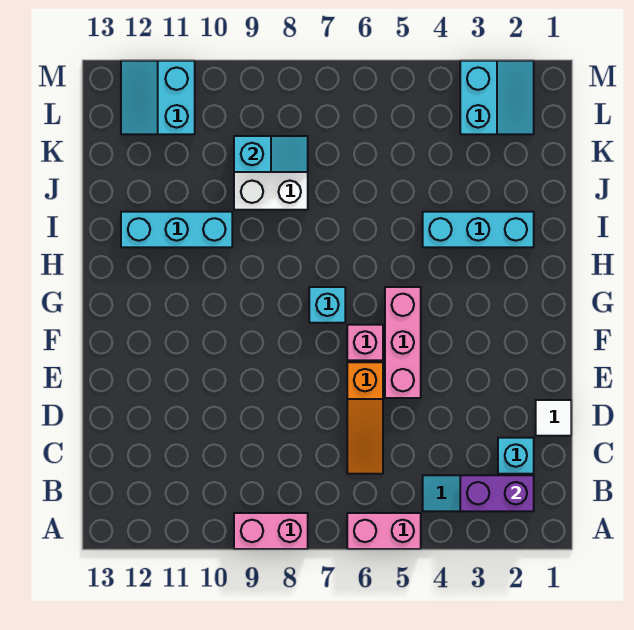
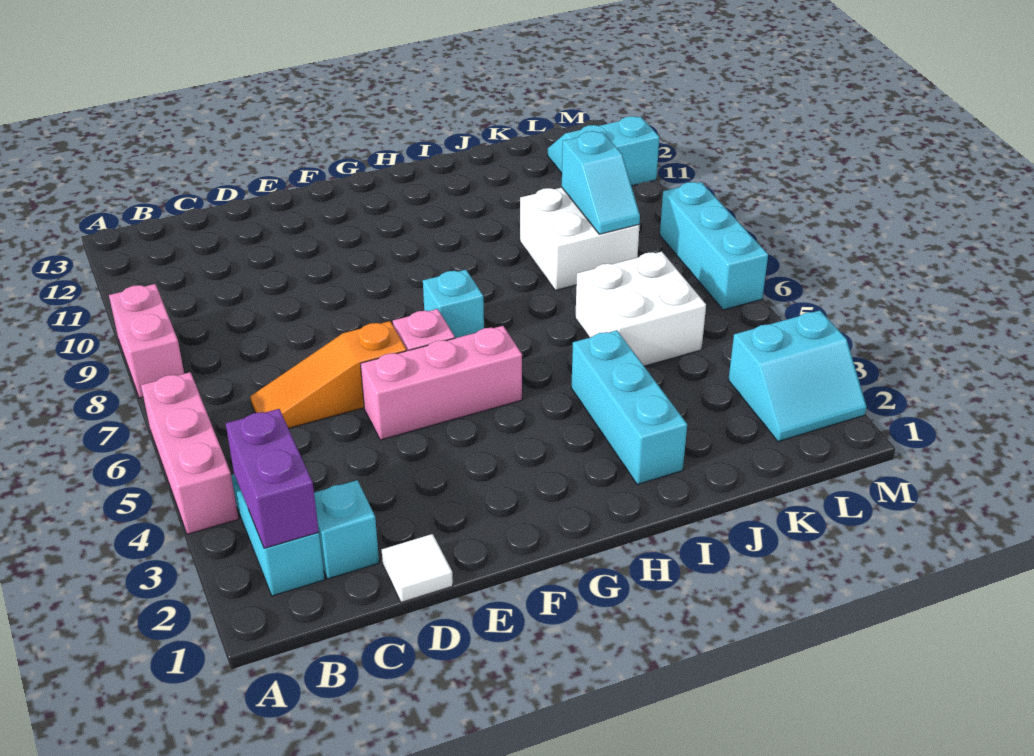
pink brick A5:A6 level 1 -> pink brick A4:A6 level 1
cyan brick I10:I12 level 1 -> cyan brick M6:M8 level 1
none -> white brick J5:K6 level 1

